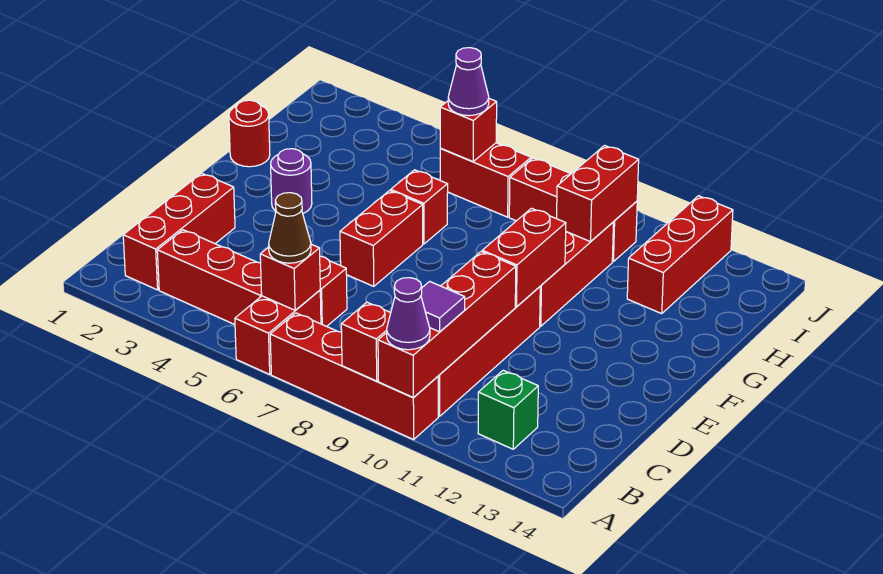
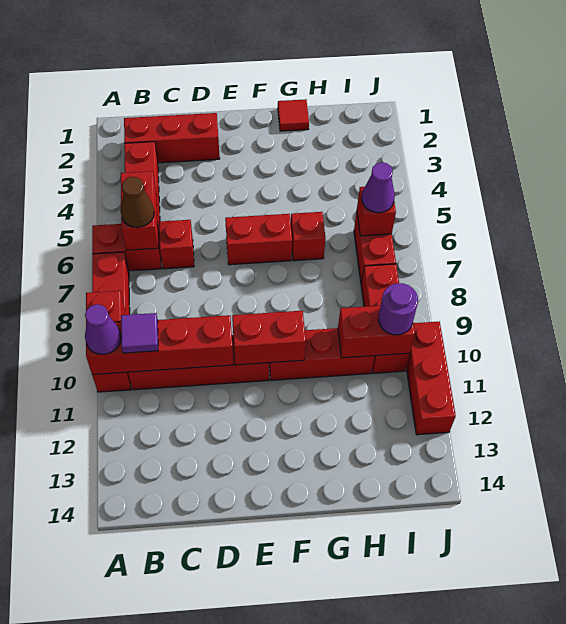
red brick B6 level 2 -> red brick B5:B6 level 2
green brick B12 level 1 -> none
purple round brick F3 level 1 -> purple round brick I10 level 3
red round brick G1 level 1 -> red tile G1 level 1
red brick H12:J12 level 1 -> red brick J10:J12 level 1

